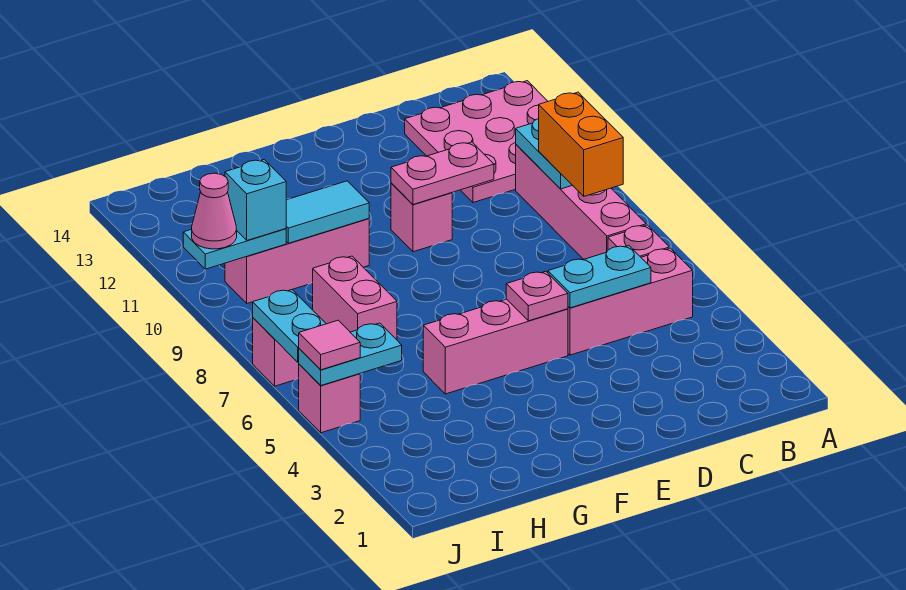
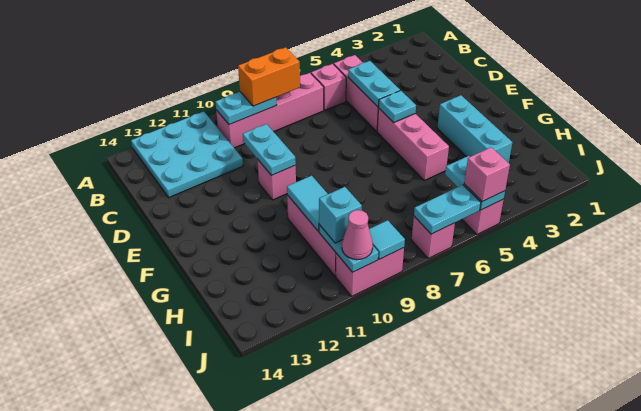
pink plate A11:C13 level 1 -> cyan plate A11:C13 level 1
pink plate D10:E10 level 2 -> cyan plate D10:E10 level 2
pink plate E5 level 2 -> cyan plate E5 level 2
none -> cyan brick F3:H3 level 1
pink brick H7:H8 level 1 -> pink brick J9:J10 level 1
pink tile J5 level 3 -> pink brick J5 level 3
none -> cyan tile J9 level 2

